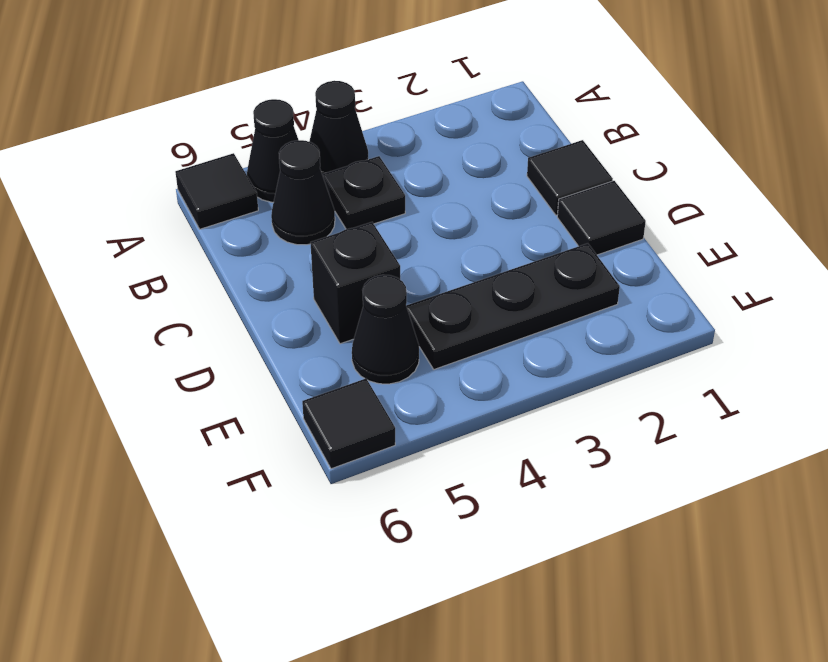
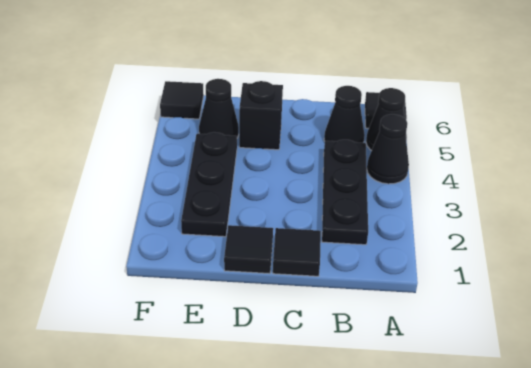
black plate B4 level 1 -> black plate B2:B4 level 1

